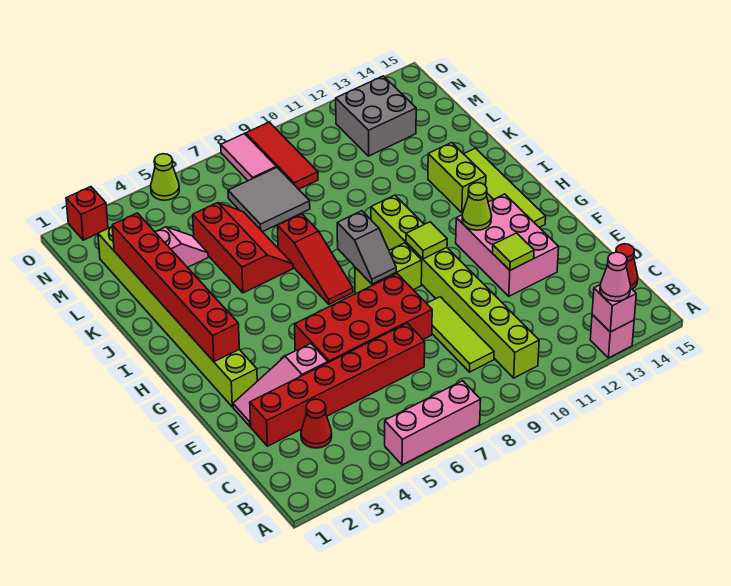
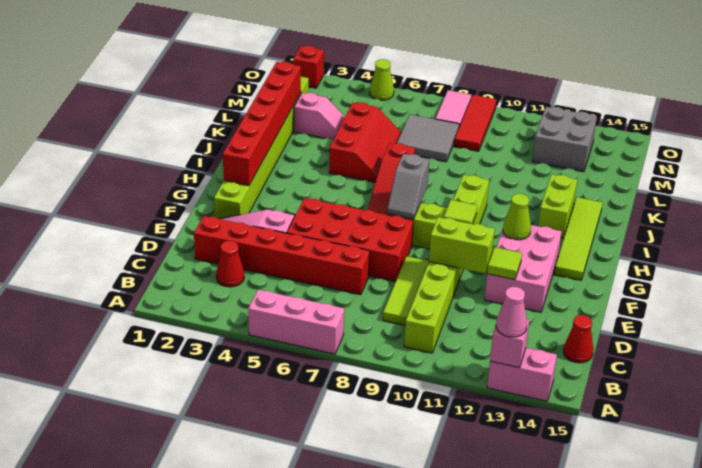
pink brick A13 level 1 -> pink brick A13:A14 level 1
none -> lime brick E10:E11 level 2

